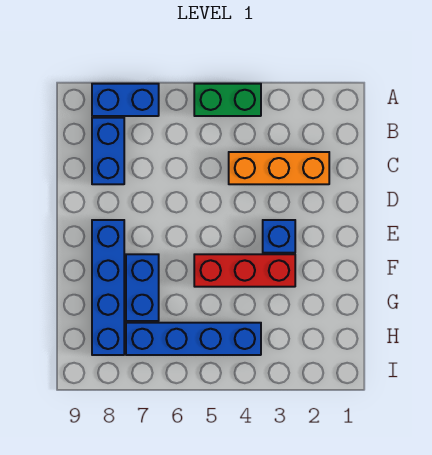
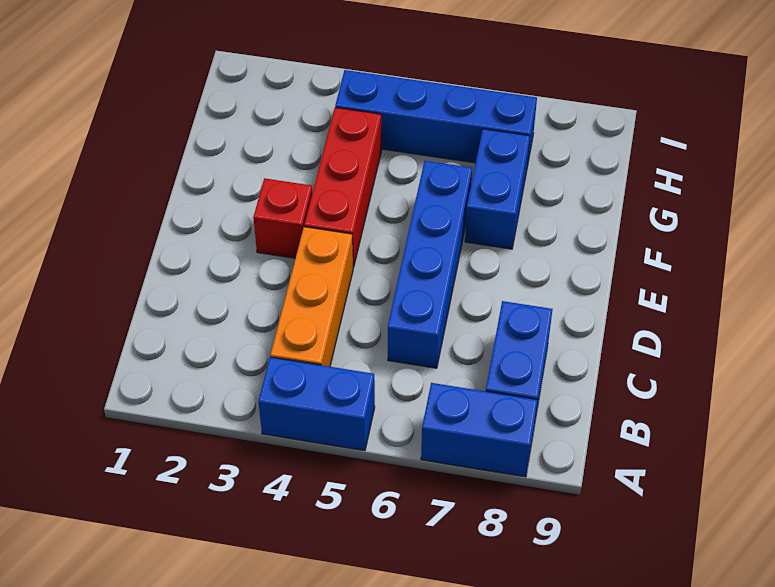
green brick A4:A5 level 1 -> blue brick A4:A5 level 1
orange brick C2:C4 level 1 -> orange brick B4:D4 level 1
blue brick E3 level 1 -> red brick E3 level 1
blue brick E8:H8 level 1 -> blue brick C6:F6 level 1
red brick F3:F5 level 1 -> red brick E4:G4 level 1

